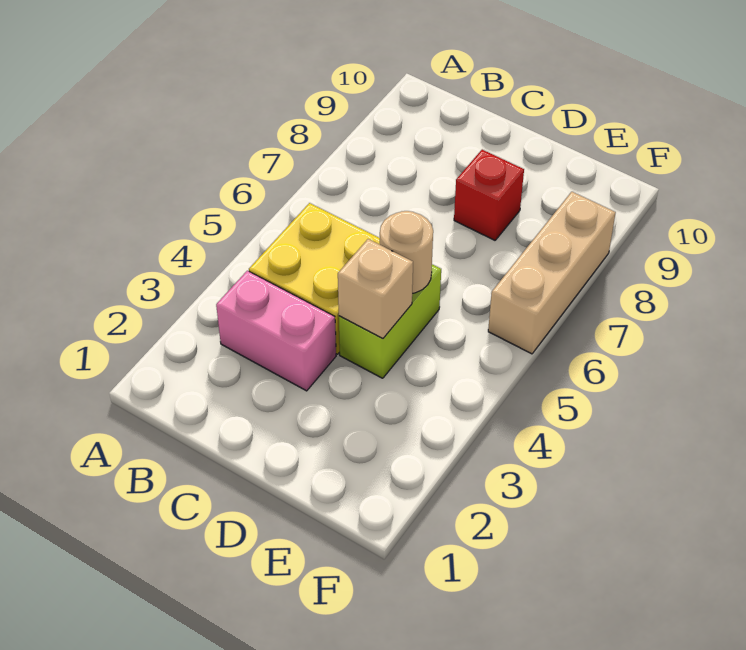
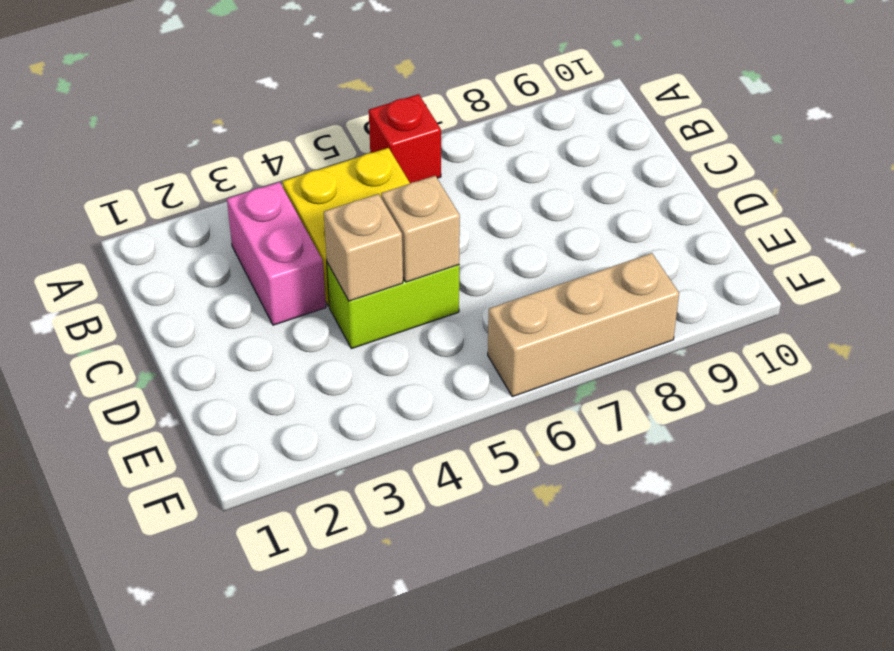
tan round brick D5 level 2 -> tan brick D5 level 2
red brick D8 level 1 -> red brick A6 level 1

